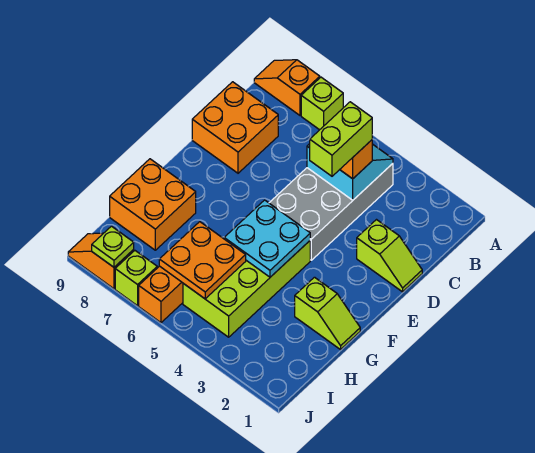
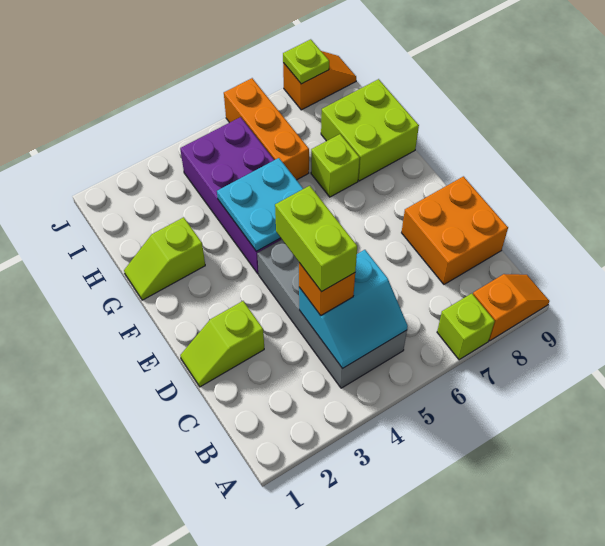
lime brick F4:I5 level 1 -> purple brick F4:I5 level 1
orange brick G8:H9 level 1 -> lime brick G8:H9 level 1
orange plate H5:I6 level 2 -> none
lime brick J7 level 1 -> lime brick G7 level 1

